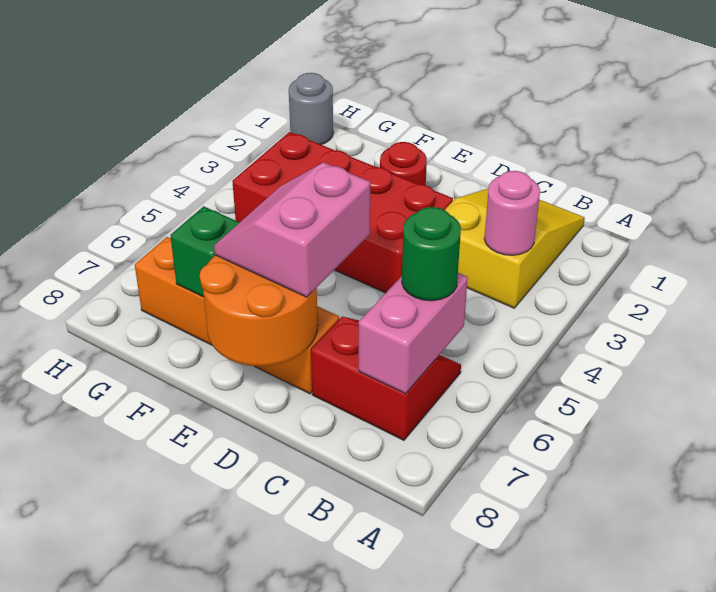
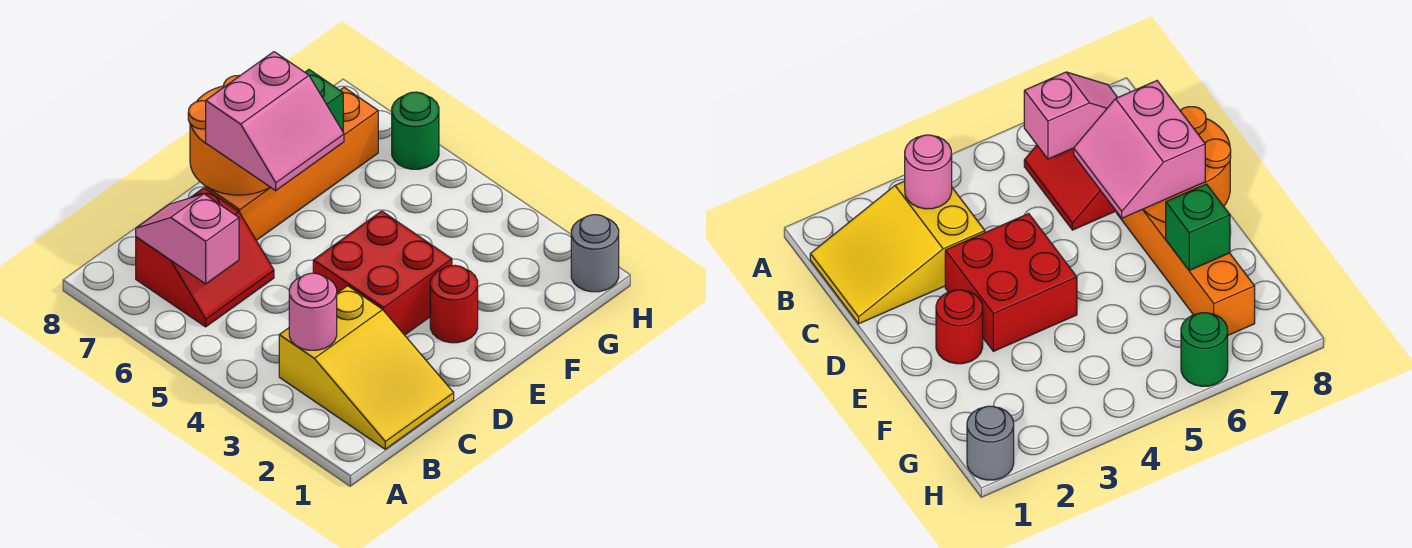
pink brick B6:B7 level 2 -> pink slope B6:B7 level 2 top 6
green round brick B6 level 3 -> green round brick H6 level 1
red brick D3:G4 level 1 -> red brick D3:E4 level 1
pink slope D6:E7 level 3 top D -> pink slope D6:E7 level 3 top 7

